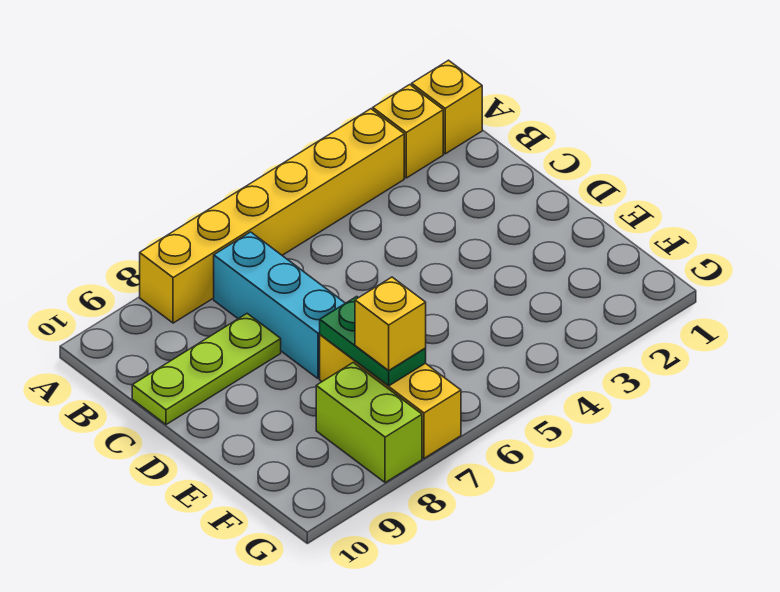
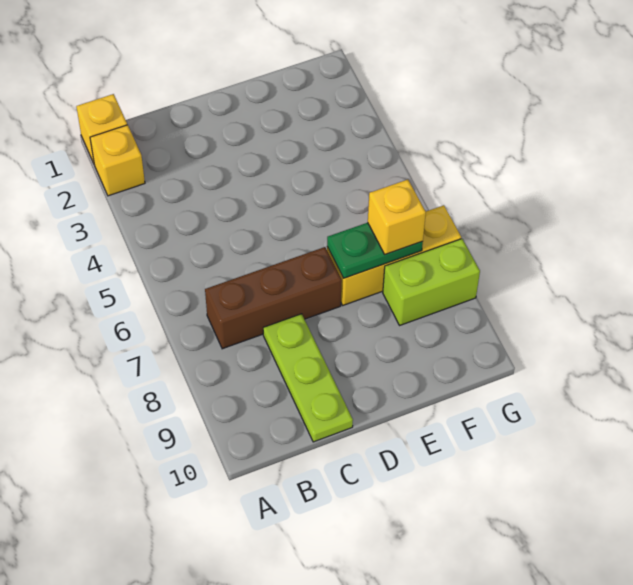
yellow brick A3:A8 level 1 -> none
cyan brick B7:D7 level 1 -> brown brick B7:D7 level 1

